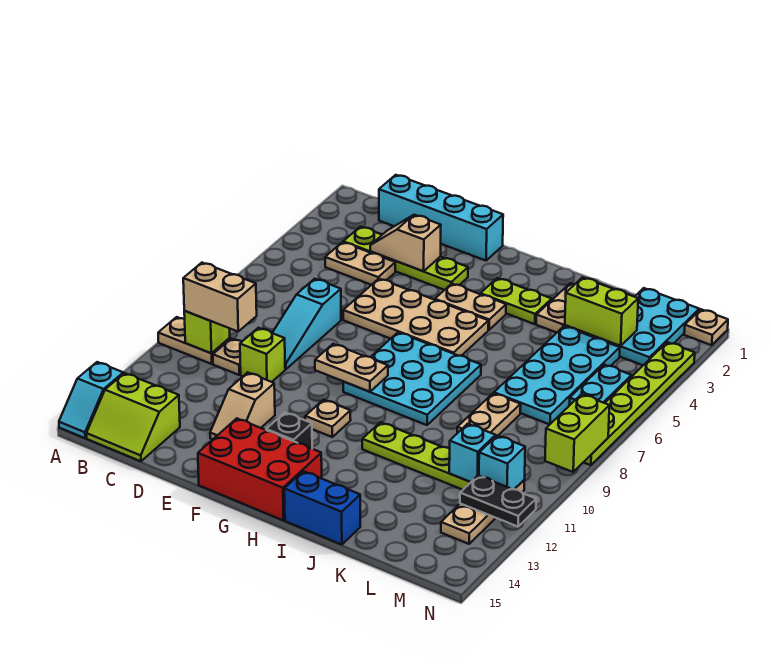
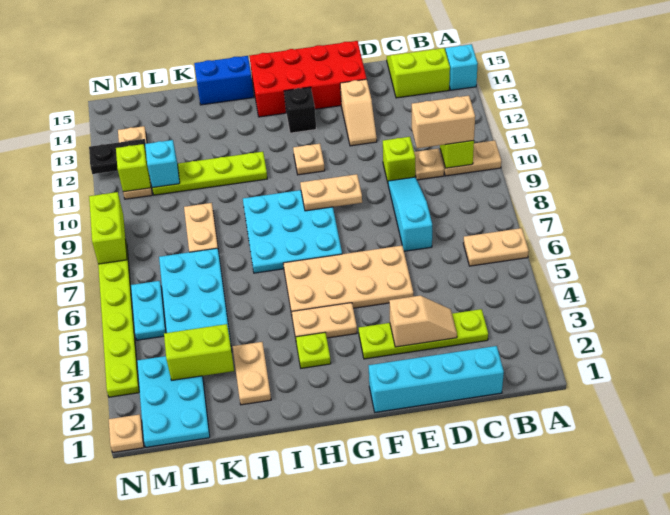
tan plate C4:D4 level 1 -> tan plate A6:B6 level 1
tan slope E12:E13 level 1 top 12 -> tan slope E12:E13 level 1 top 13
red brick F14:H15 level 1 -> red brick E14:H15 level 1
lime plate H3:I3 level 1 -> lime plate H3 level 1
cyan brick M11 level 2 -> lime brick M11 level 2

